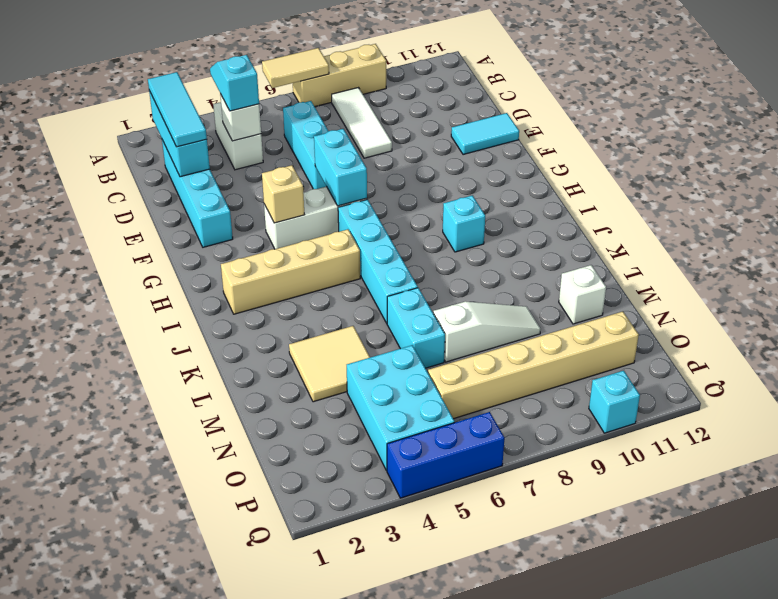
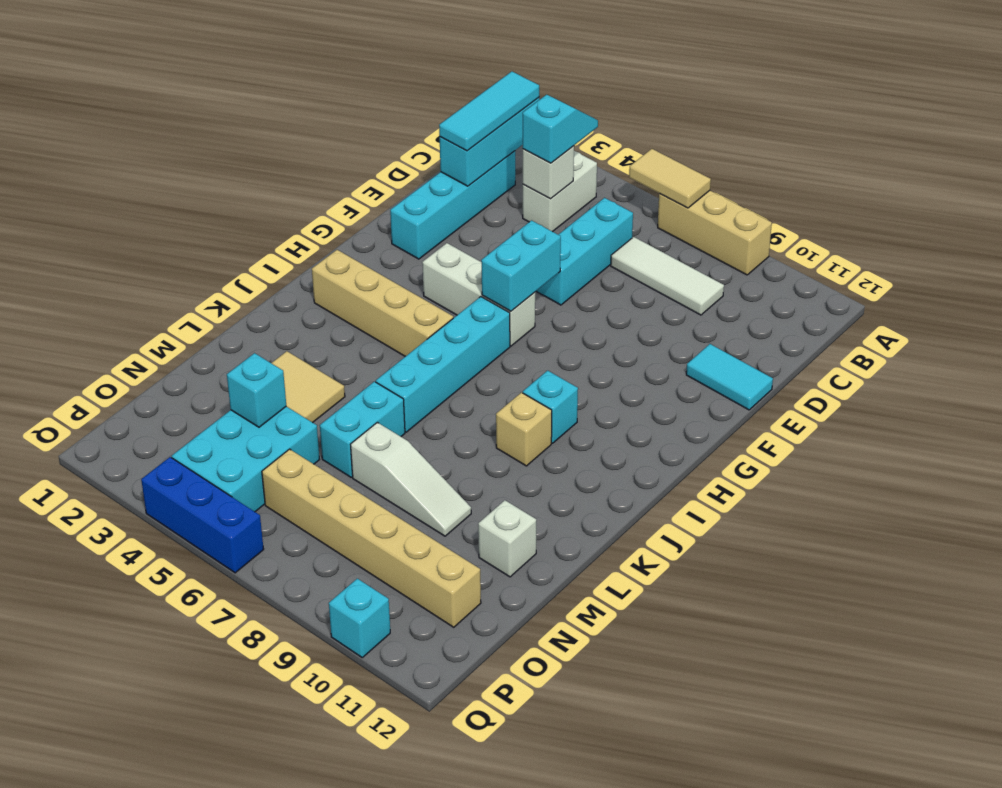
white tile B8:D8 level 1 -> white tile C7:C9 level 1
tan brick G4 level 2 -> tan brick J9 level 1
none -> cyan brick N4 level 2

